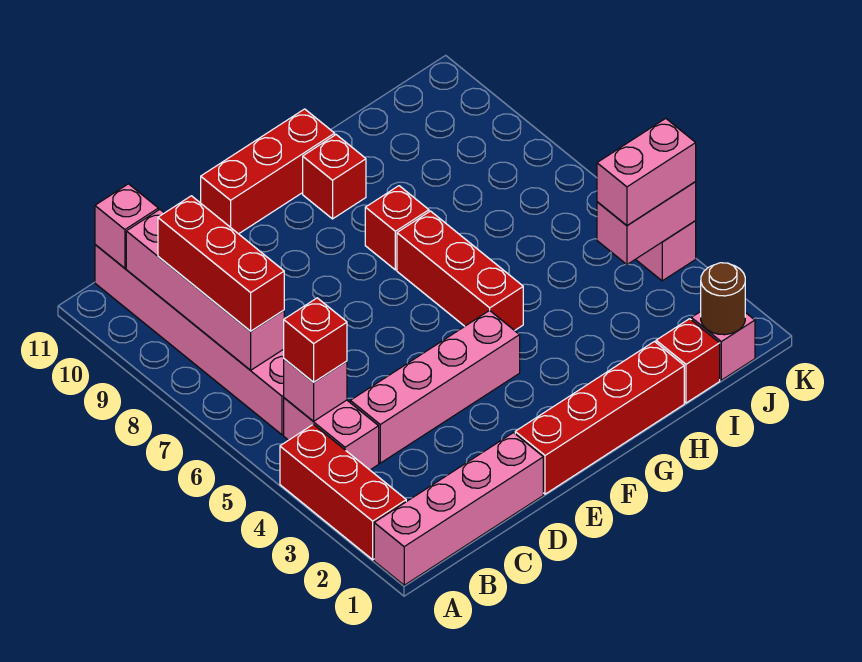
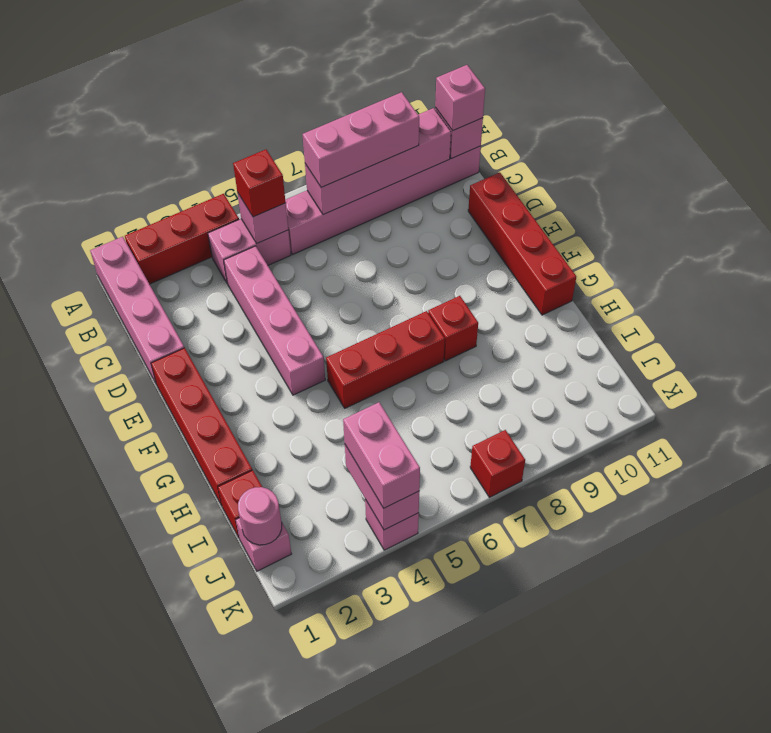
red brick B7:B9 level 3 -> pink brick B7:B9 level 3
none -> pink brick B11 level 3
red brick E11:G11 level 1 -> red brick D11:G11 level 1
red brick G10 level 1 -> red brick K7 level 1
brown round brick J1 level 2 -> pink round brick J1 level 2

